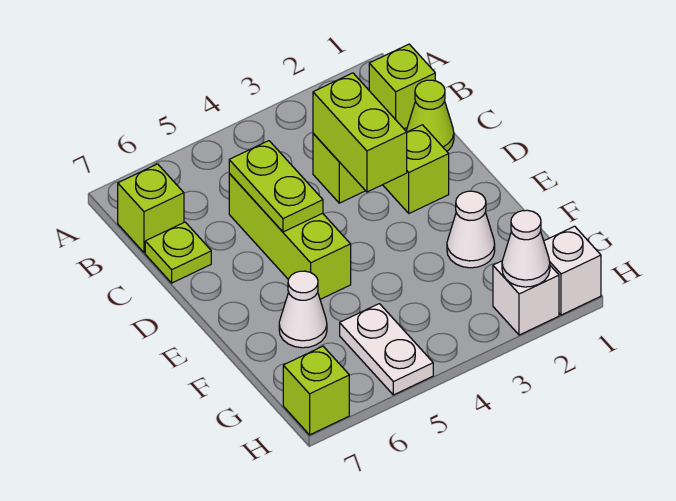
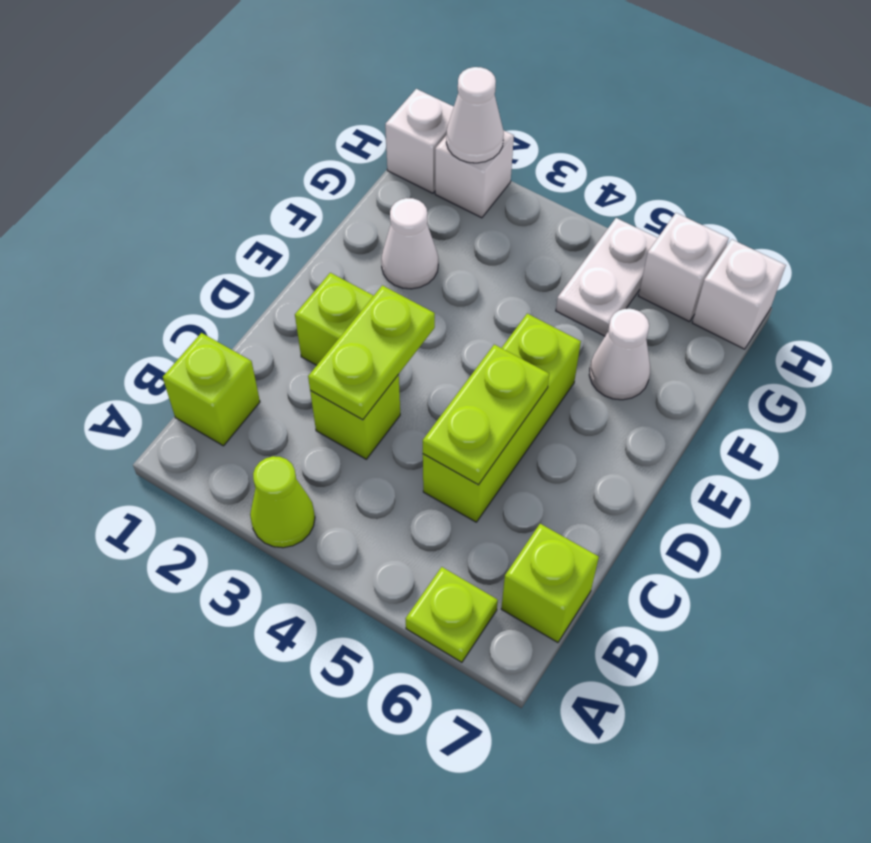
lime cone C1 level 1 -> lime cone A3 level 1
lime brick C3:D3 level 2 -> lime plate C3:D3 level 2
lime plate C7 level 1 -> lime plate A6 level 1
none -> white brick H6 level 1
lime brick H7 level 1 -> white brick H7 level 1

